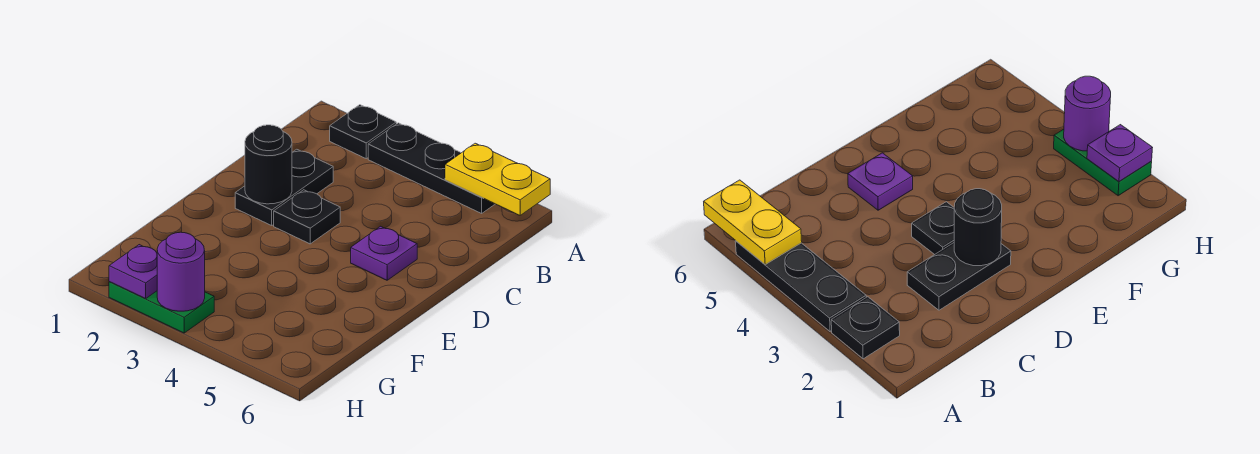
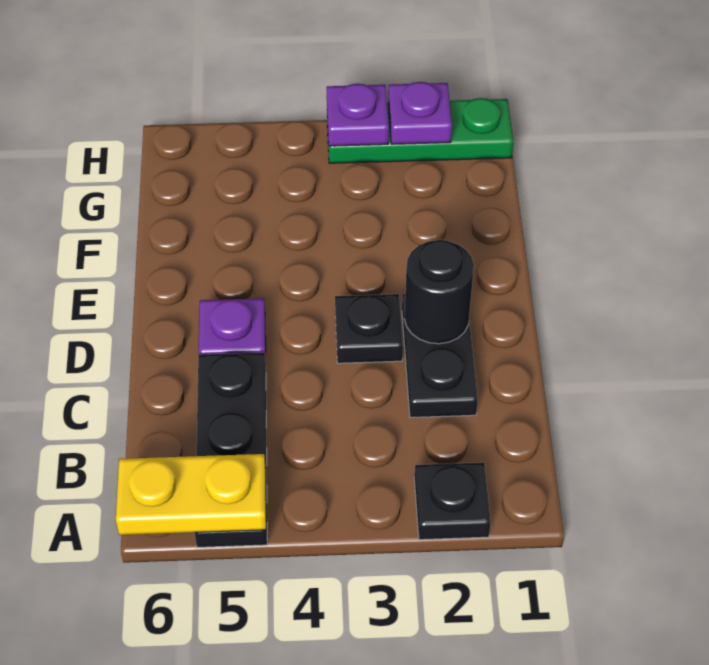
black plate A3:A5 level 1 -> black plate A5:C5 level 1
green plate H2:H3 level 1 -> green plate H1:H3 level 1
purple round brick H3 level 2 -> purple plate H3 level 2

